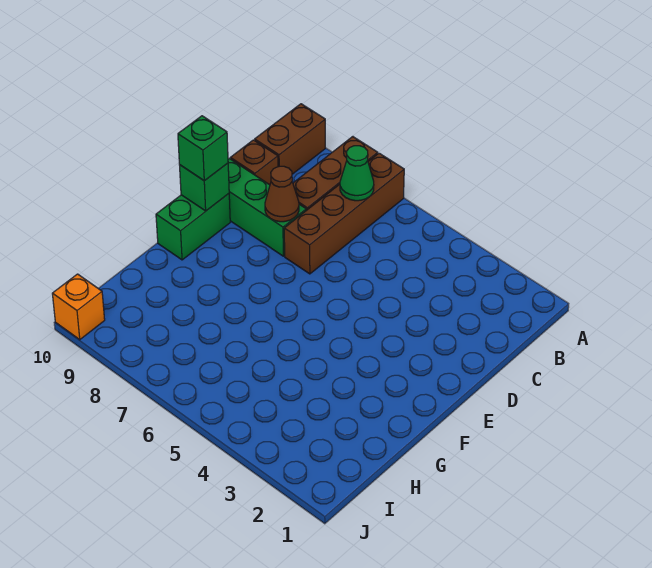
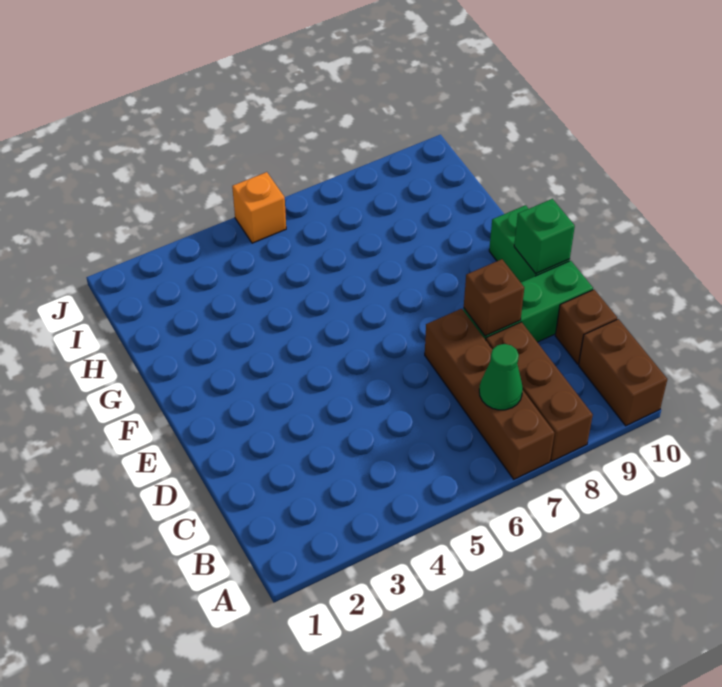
brown cone D8 level 2 -> brown brick D8 level 2
green brick E10 level 3 -> none
orange brick J10 level 1 -> orange brick J5 level 1

